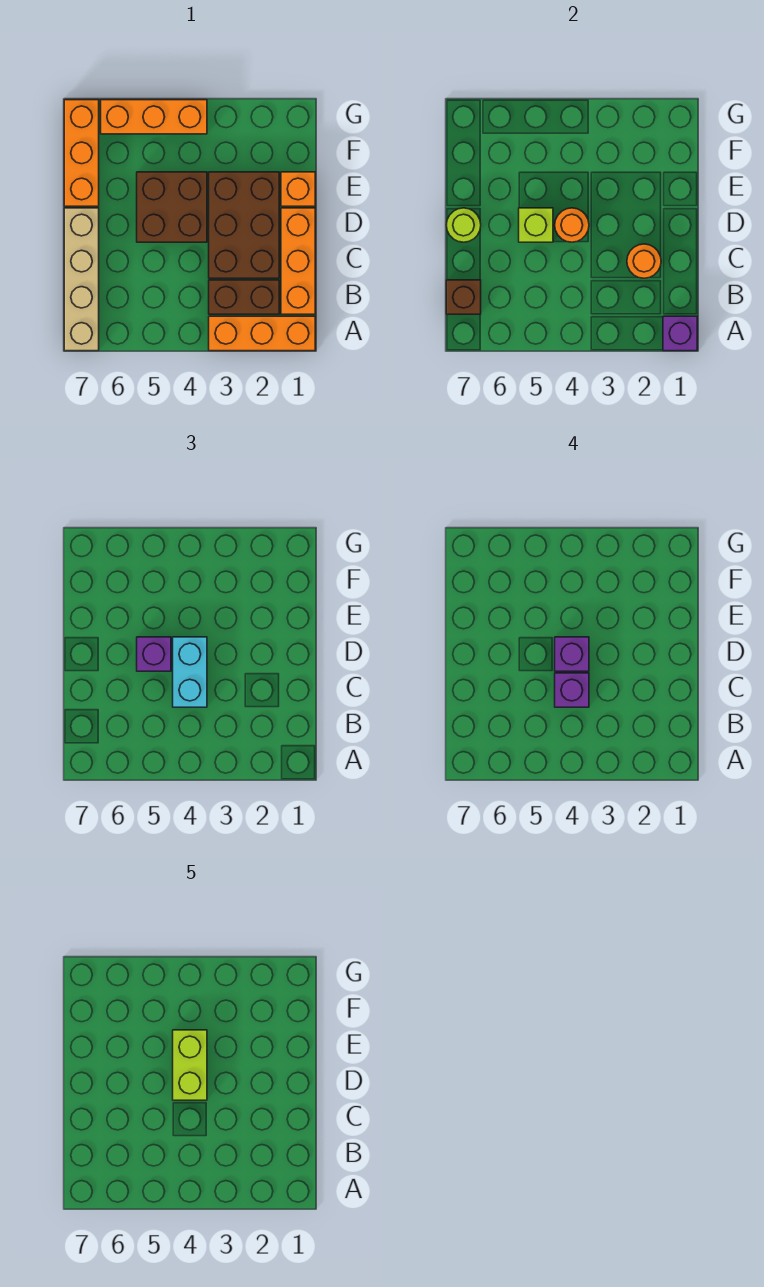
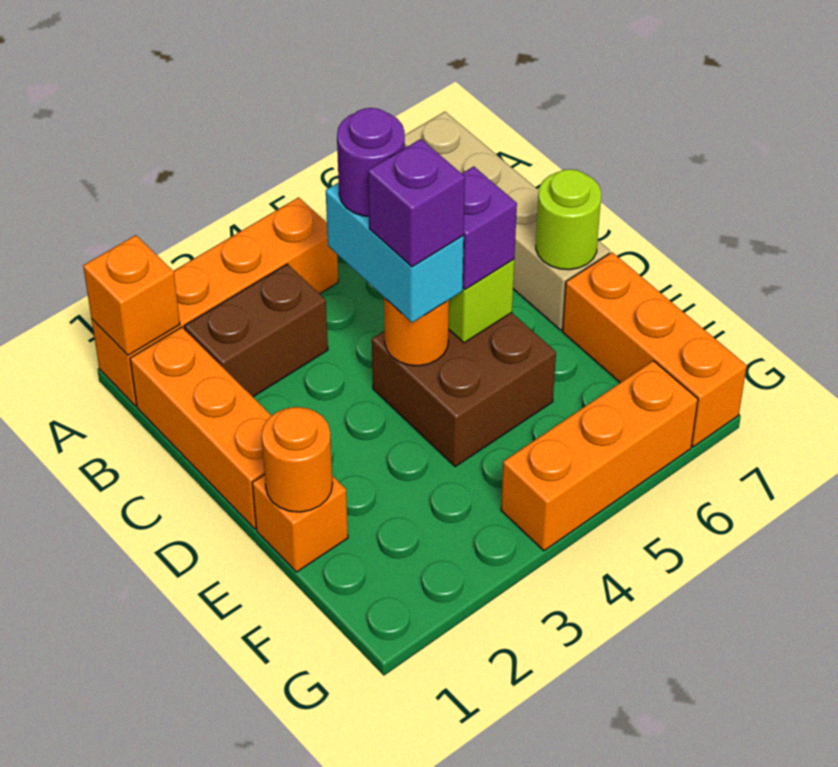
orange brick A1:A3 level 1 -> orange brick A1:A4 level 1
purple brick A1 level 2 -> orange brick A1 level 2
brown brick B7 level 2 -> none
brown brick C2:E3 level 1 -> none
orange round brick C2 level 2 -> orange round brick E1 level 2
purple brick C4 level 4 -> purple round brick C4 level 4
lime brick D4:E4 level 5 -> none

